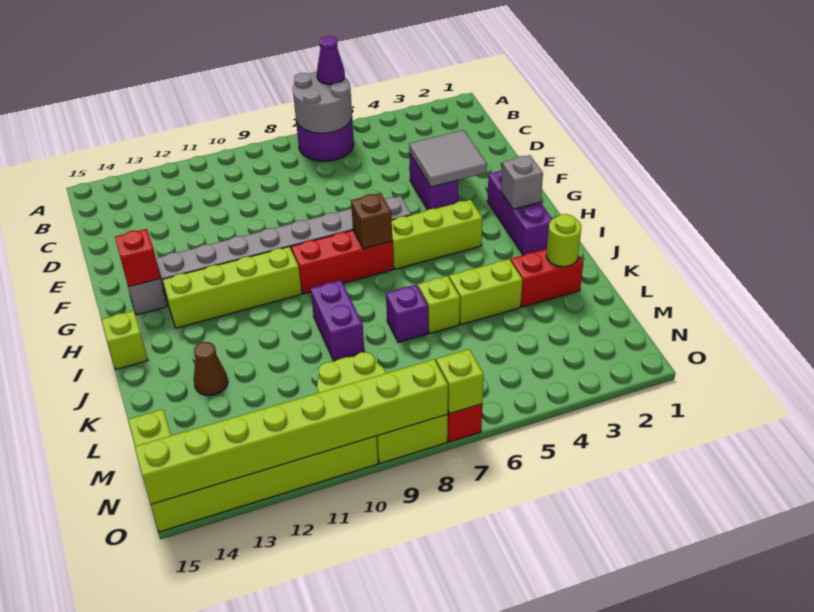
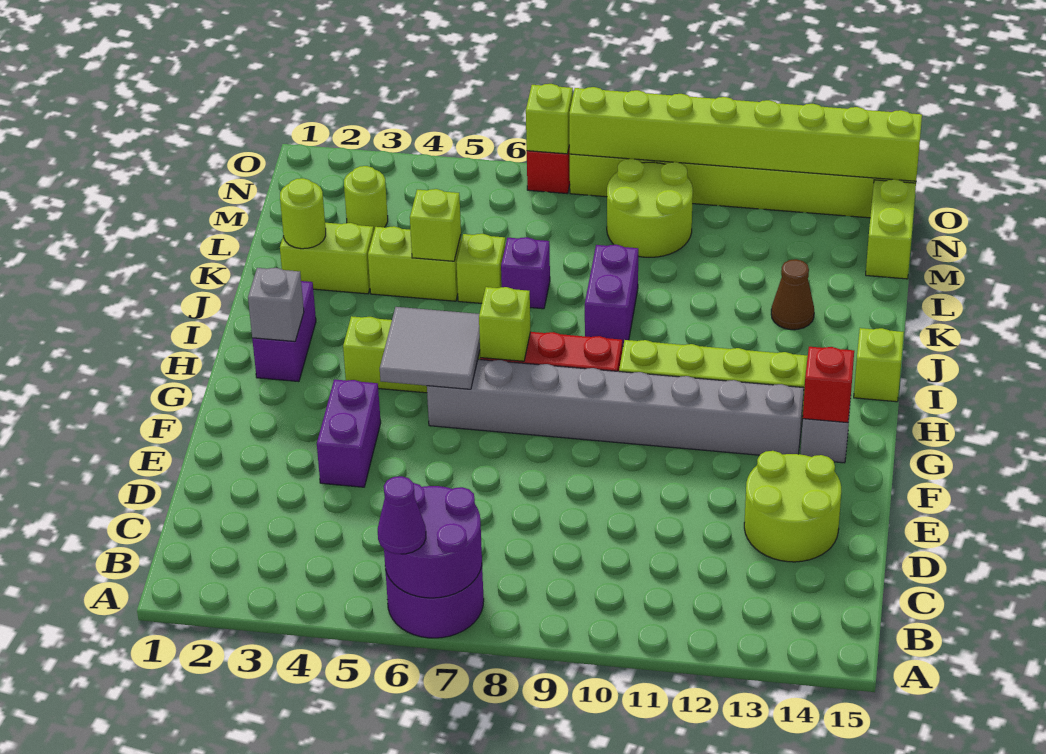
grey round brick A6:B7 level 2 -> purple round brick A6:B7 level 2
none -> lime round brick D13:E14 level 1
grey tile E3:F4 level 2 -> grey tile G5:H6 level 2
purple brick G2:I2 level 1 -> purple brick H2:I2 level 1
brown brick H7 level 2 -> lime brick H7 level 2
red brick K2:K3 level 1 -> lime brick K2:K3 level 1
none -> lime brick K5 level 2
none -> lime round brick M3 level 1

